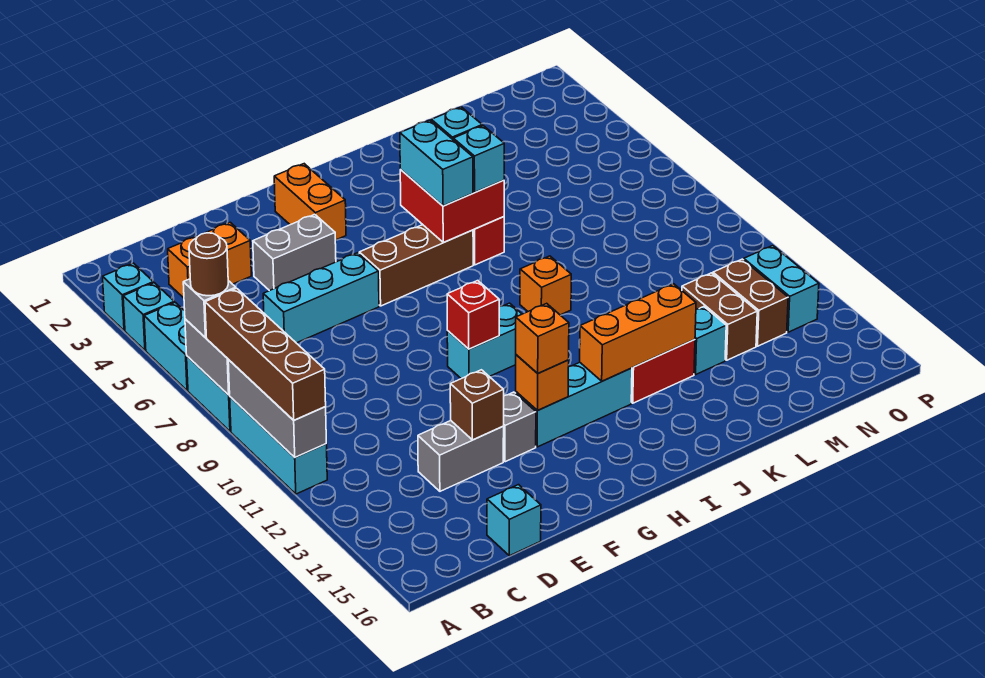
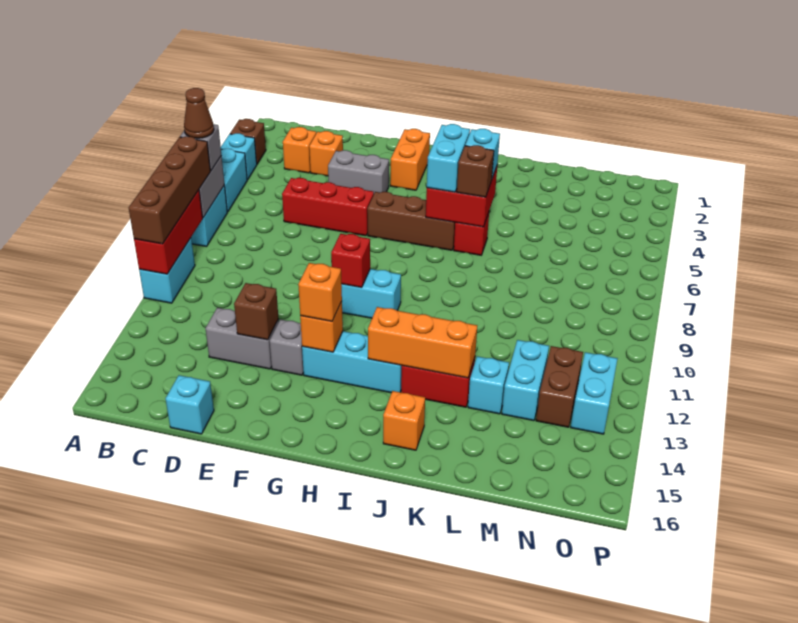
cyan brick A3 level 1 -> brown brick A3 level 1
brown round brick A7 level 4 -> brown cone A7 level 4
cyan brick A9:A11 level 1 -> cyan brick A10:A11 level 1
grey brick A9:A11 level 2 -> red brick A9:A11 level 2
cyan brick D6:F6 level 1 -> red brick D6:F6 level 1
cyan brick J6 level 3 -> brown brick J6 level 3
orange brick J9 level 1 -> orange brick J15 level 1
brown brick M12:M13 level 1 -> cyan brick M12:M13 level 1

